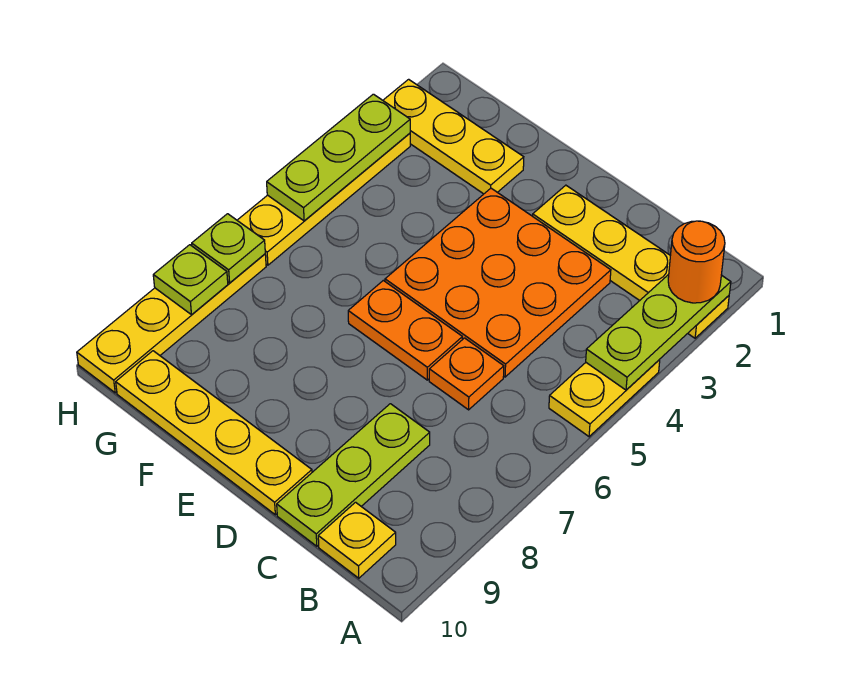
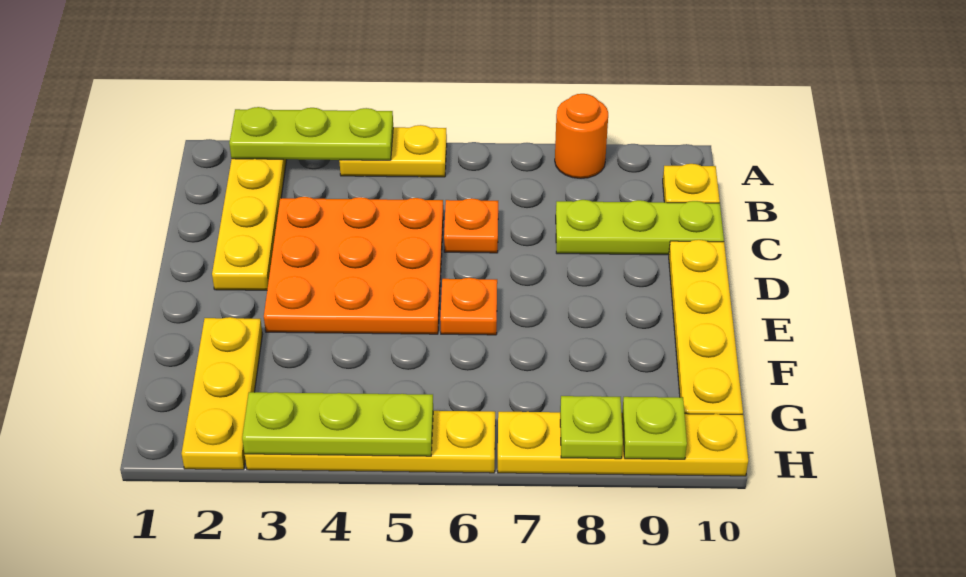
orange round brick A2 level 3 -> orange round brick A8 level 1
orange plate D6:E6 level 1 -> orange plate E6 level 1
lime plate H7 level 2 -> lime plate H9 level 2

